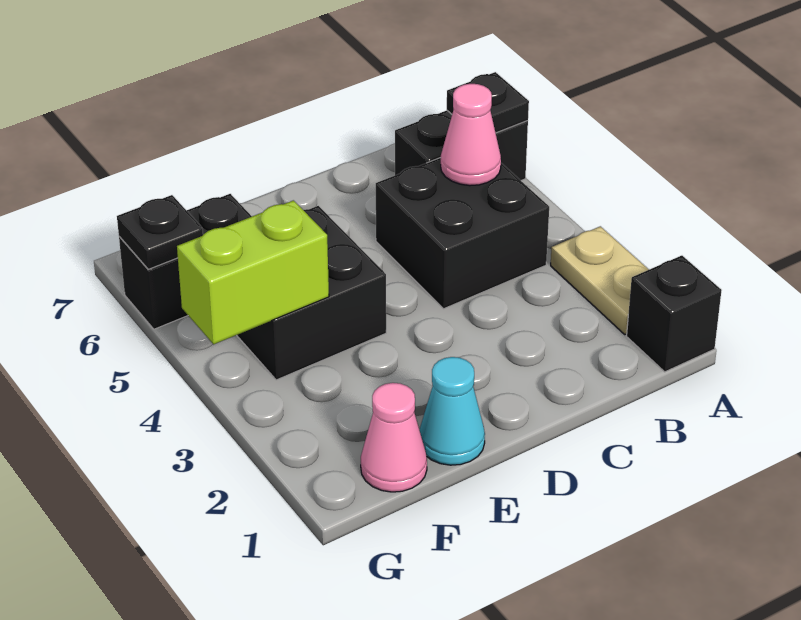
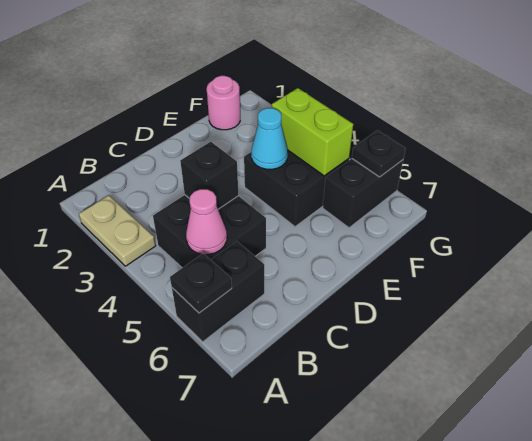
black brick A1 level 1 -> black brick C4 level 2
cyan cone E1 level 1 -> cyan cone E4 level 2
pink cone F1 level 1 -> pink round brick F1 level 1
lime brick F4:G4 level 2 -> lime brick F4:F5 level 2

